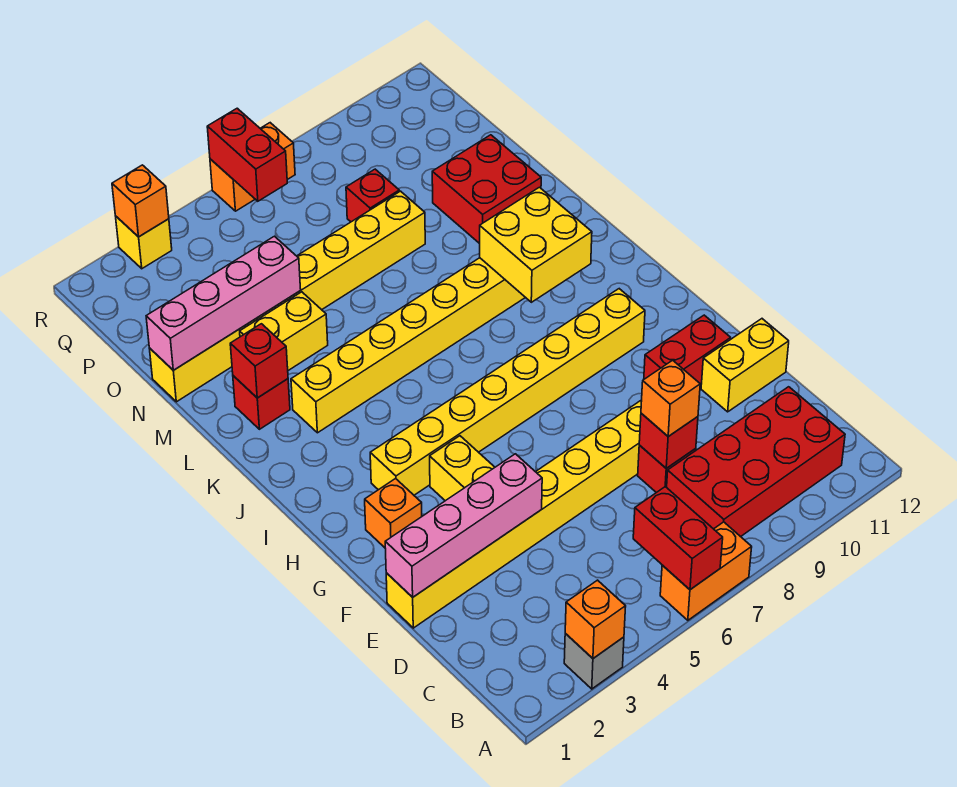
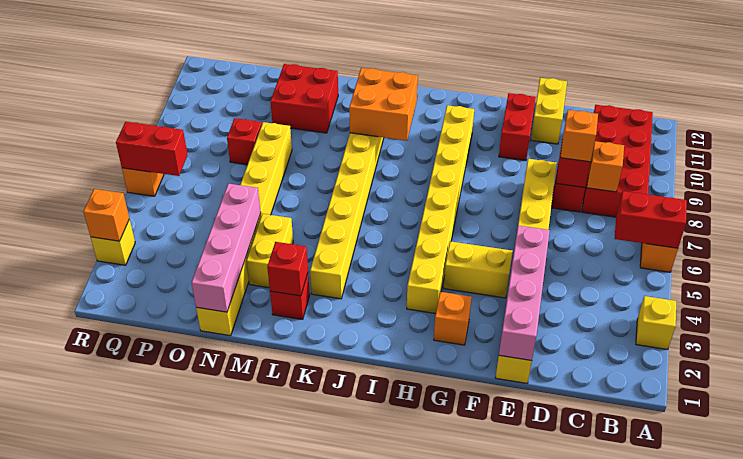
grey brick A3 level 1 -> yellow brick A3 level 1
orange brick A3 level 2 -> orange brick C8 level 2
yellow brick J9:K10 level 2 -> orange brick J9:K10 level 2

